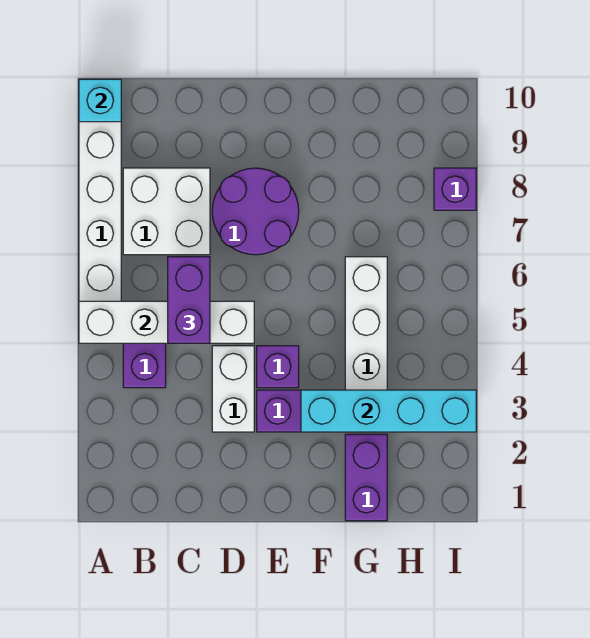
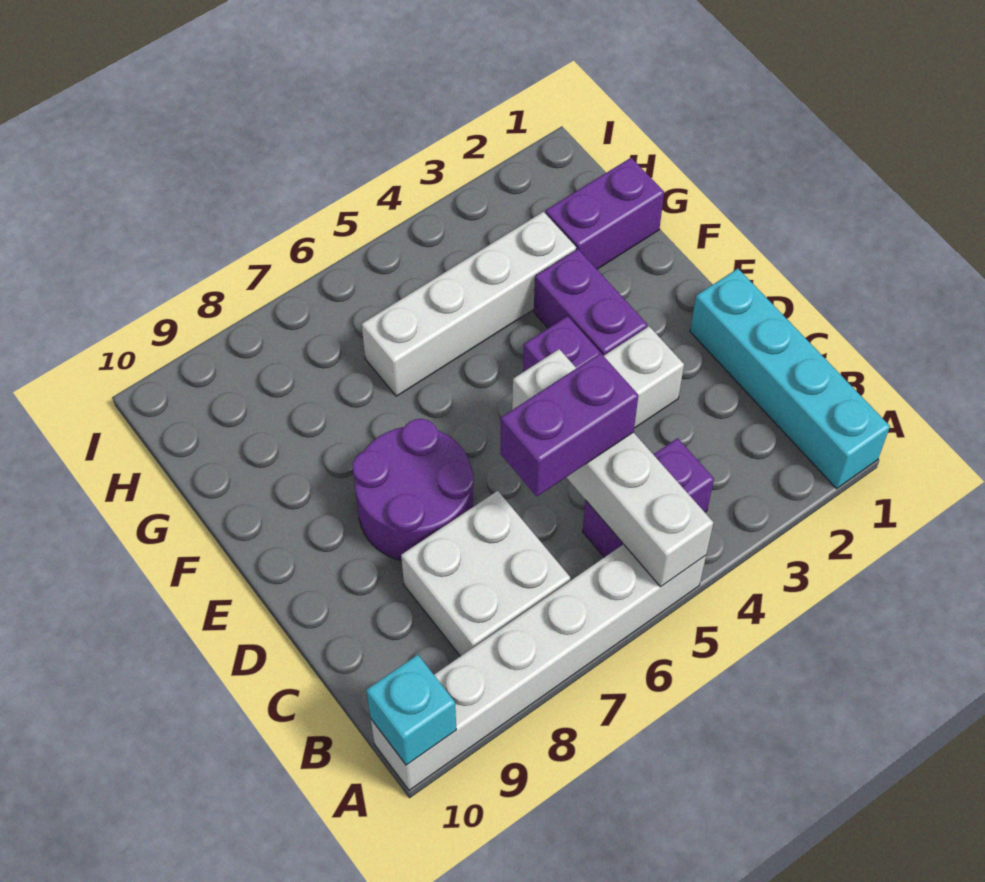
cyan brick F3:I3 level 2 -> cyan brick A1:D1 level 1
purple brick I8 level 1 -> none

